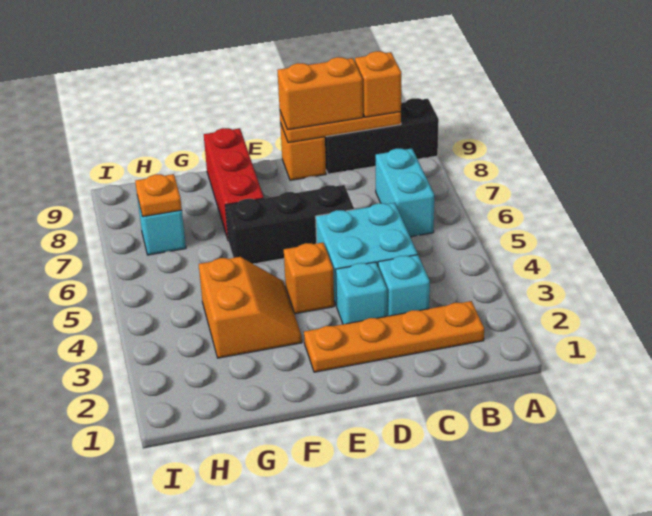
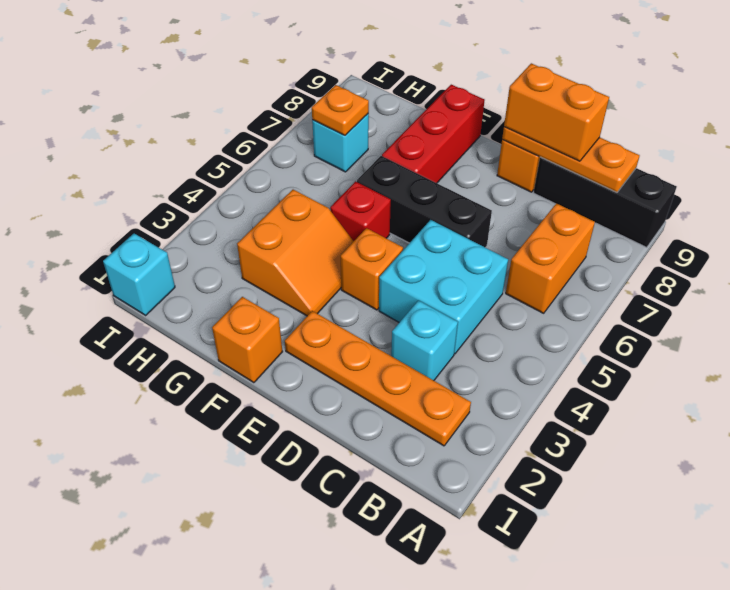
cyan brick B6:B7 level 1 -> orange brick B6:B7 level 1
orange brick B9 level 3 -> orange brick F1 level 1
cyan brick D3 level 1 -> cyan brick I1 level 1
none -> red brick F5 level 1

